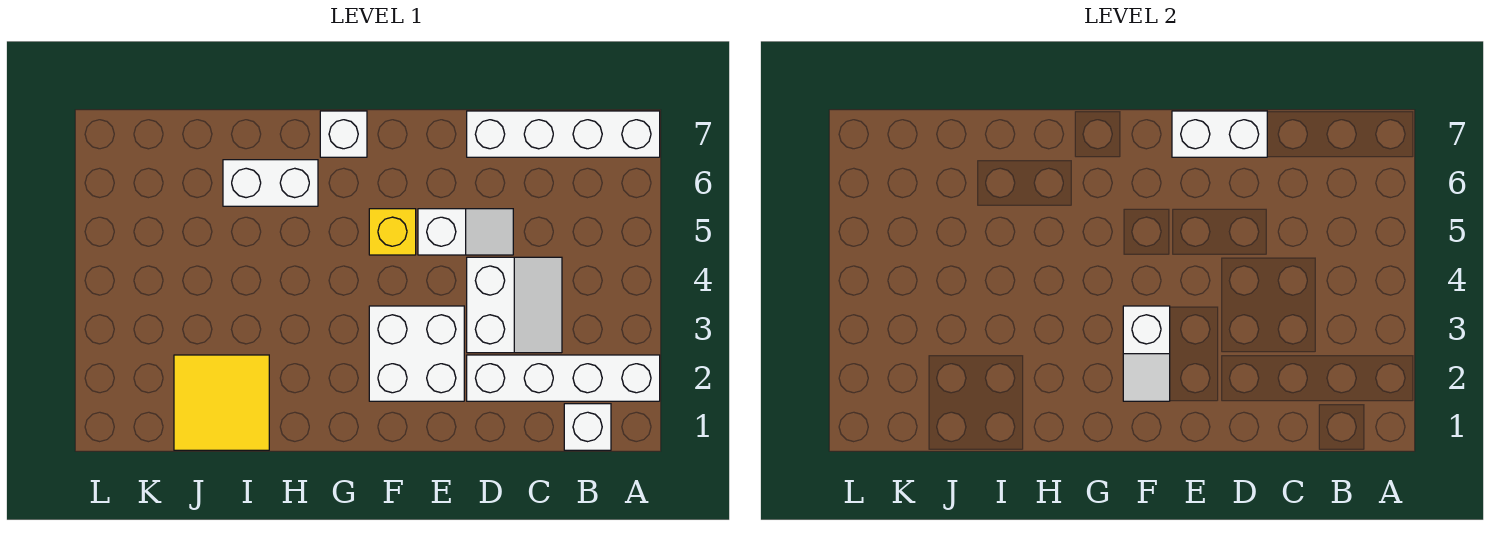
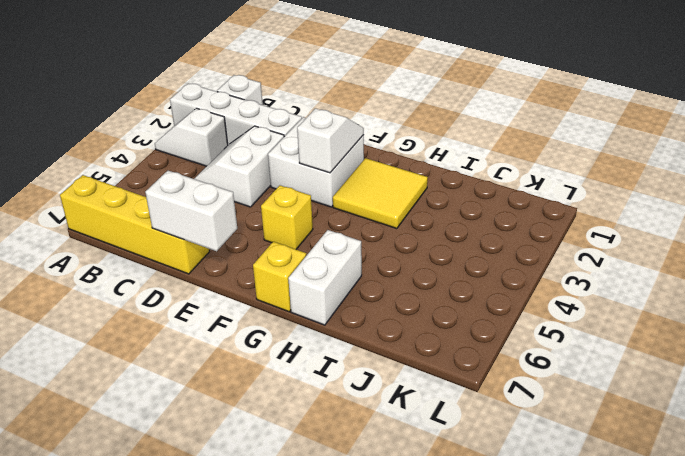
white brick A7:D7 level 1 -> yellow brick A7:D7 level 1
white slope D5:E5 level 1 top E -> white slope A3:B3 level 1 top B
white brick G7 level 1 -> yellow brick G7 level 1
white brick H6:I6 level 1 -> white brick H6:H7 level 1
yellow tile I1:J2 level 1 -> yellow tile G2:H3 level 1

